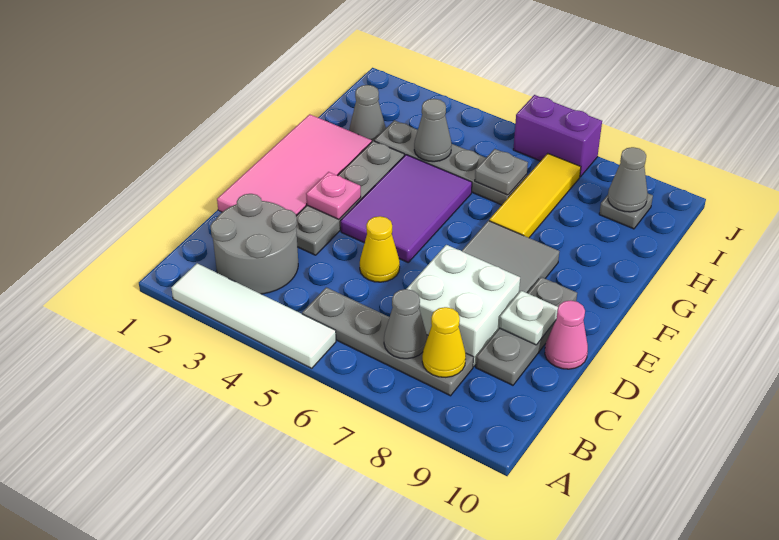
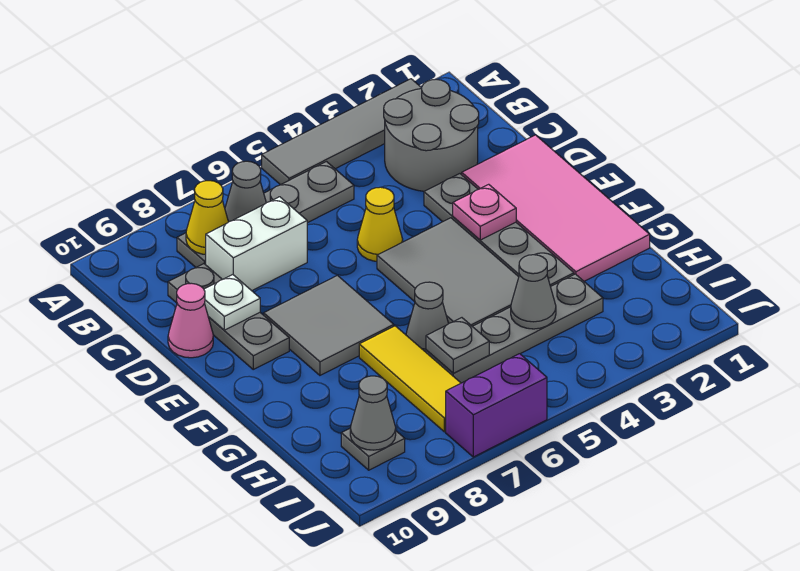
white tile A2:A5 level 1 -> grey tile A2:A5 level 1
white brick C7:D8 level 1 -> white brick C7:C8 level 1
purple tile E4:G5 level 1 -> grey tile E4:G5 level 1
grey cone H2 level 1 -> grey cone G6 level 1

